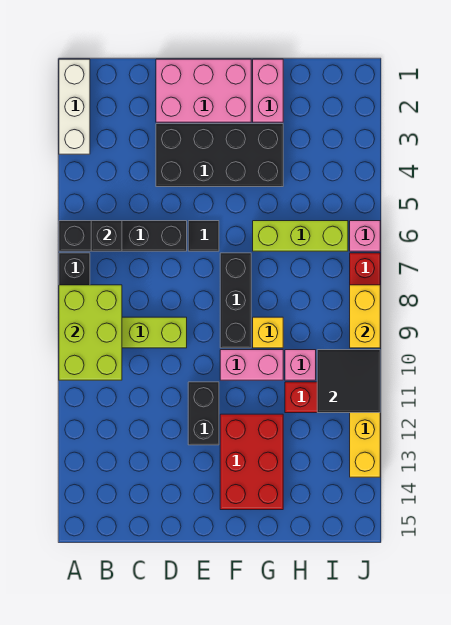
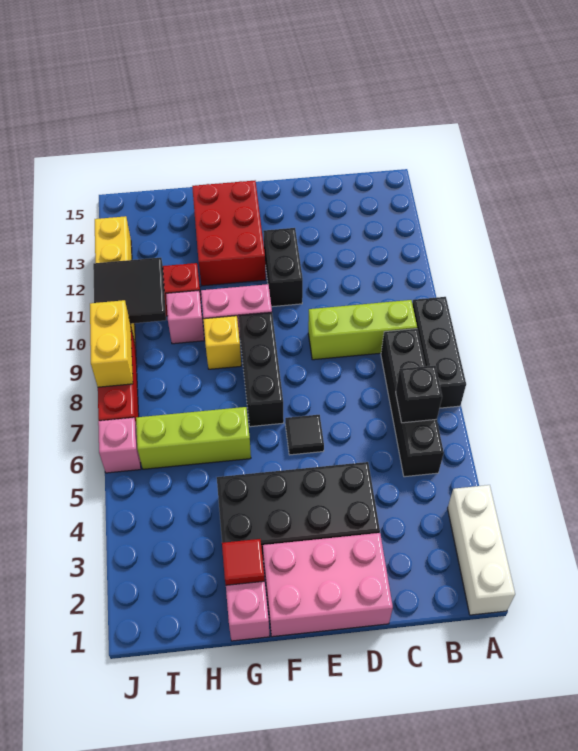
black brick A6:D6 level 1 -> black brick B5:B8 level 1
lime brick A8:B10 level 2 -> none
none -> red tile G2 level 2

